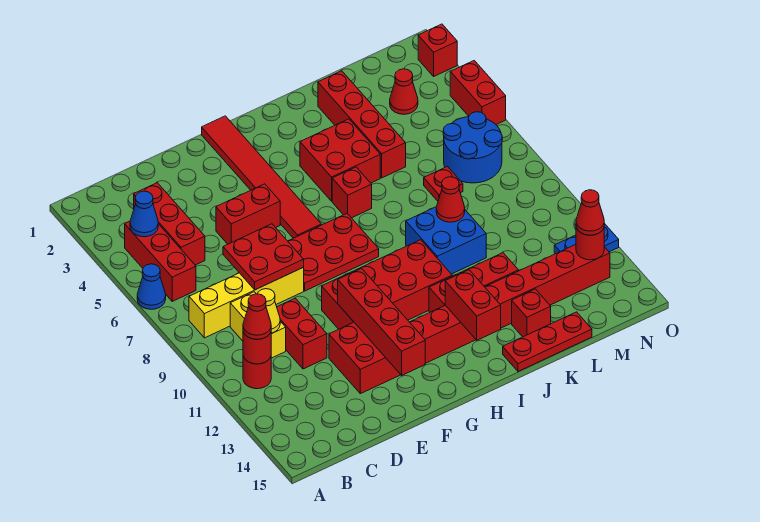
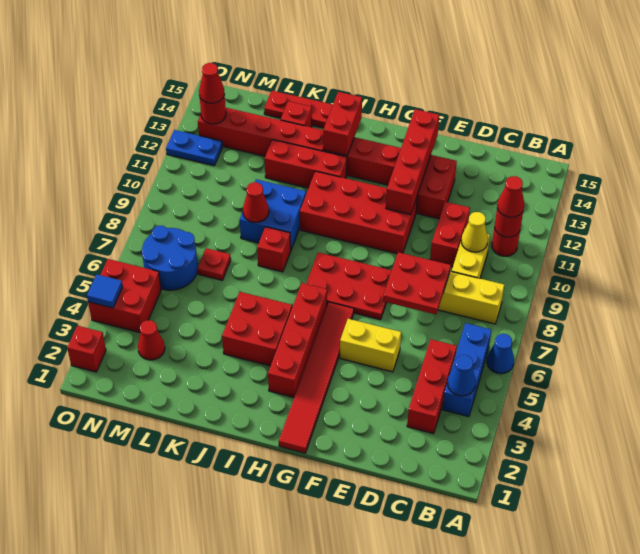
red brick B4:B6 level 1 -> blue brick B4:B6 level 1
red brick E5:F5 level 1 -> yellow brick E5:F5 level 1
red brick I6 level 1 -> red brick J8 level 1
red brick K2:K5 level 1 -> red brick H3:H6 level 1
red brick O4:O5 level 1 -> red brick N4:O5 level 1
none -> blue tile O4 level 2

